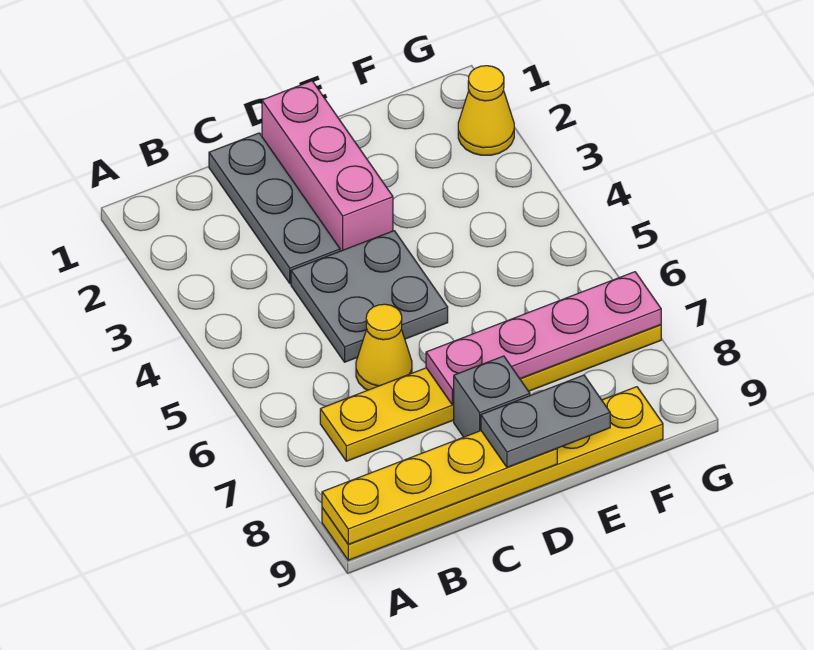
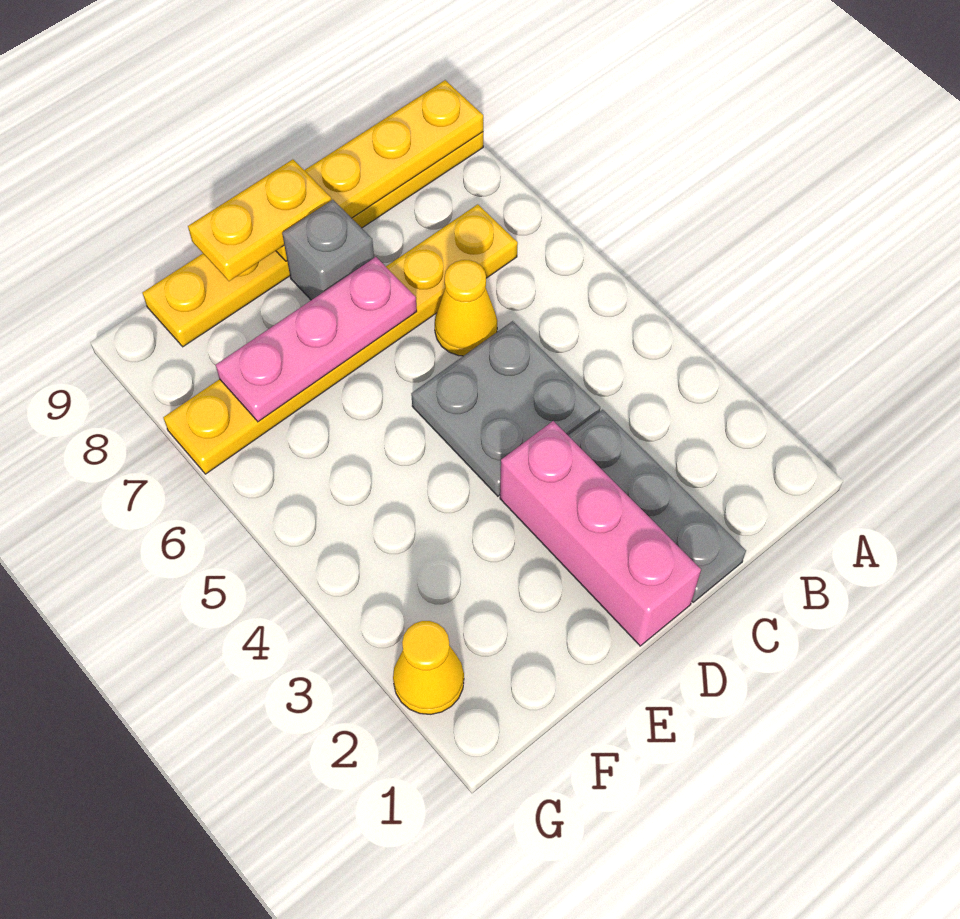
pink plate D7:G7 level 2 -> pink plate D7:F7 level 2
grey plate D9:E9 level 3 -> yellow plate D9:E9 level 3

